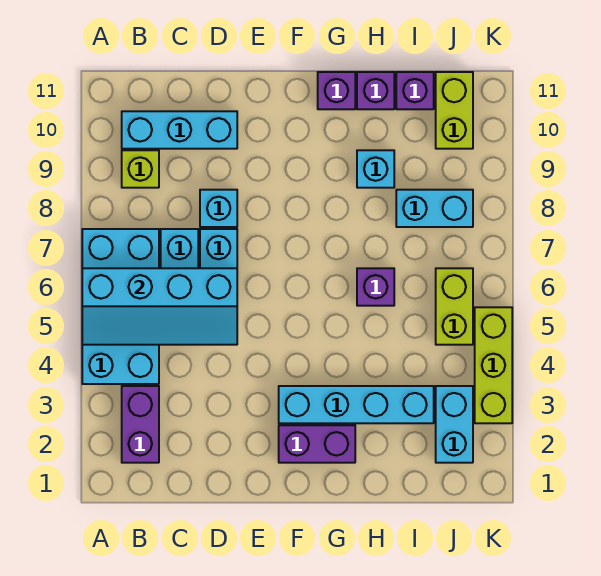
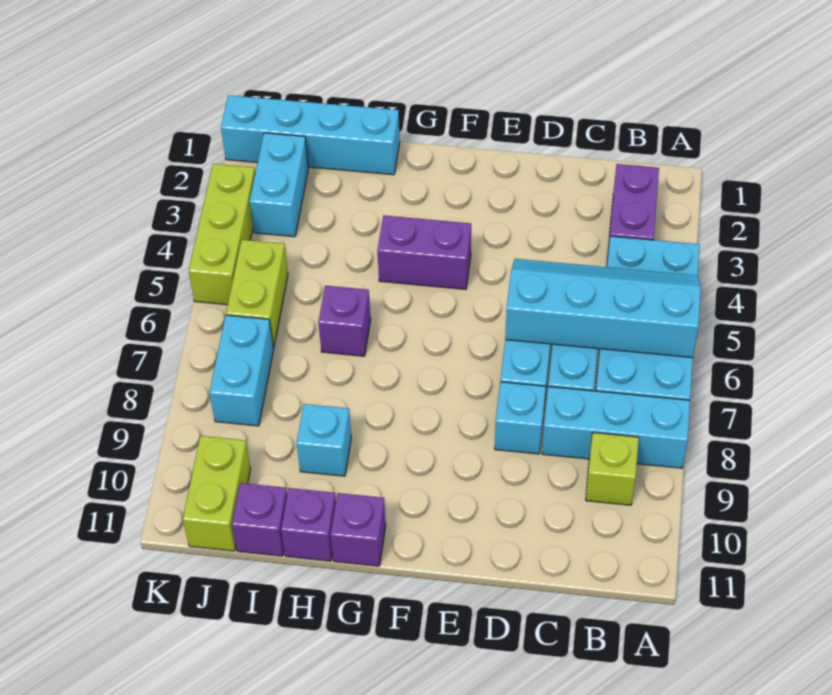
cyan brick B10:D10 level 1 -> cyan brick A8:C8 level 1
purple brick F2:G2 level 1 -> purple brick F4:G4 level 1
cyan brick F3:I3 level 1 -> cyan brick H1:K1 level 1
cyan brick I8:J8 level 1 -> cyan brick J7:J8 level 1

